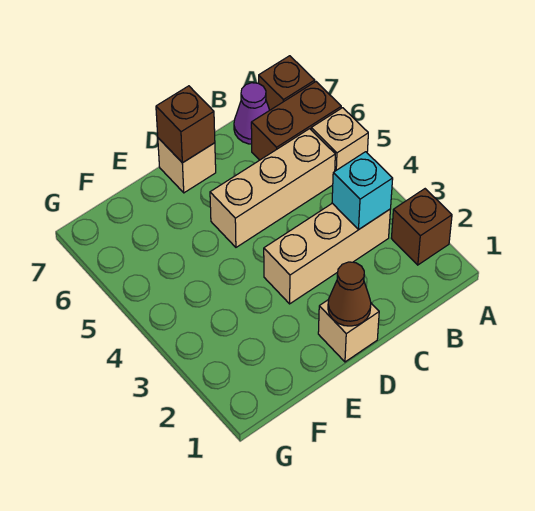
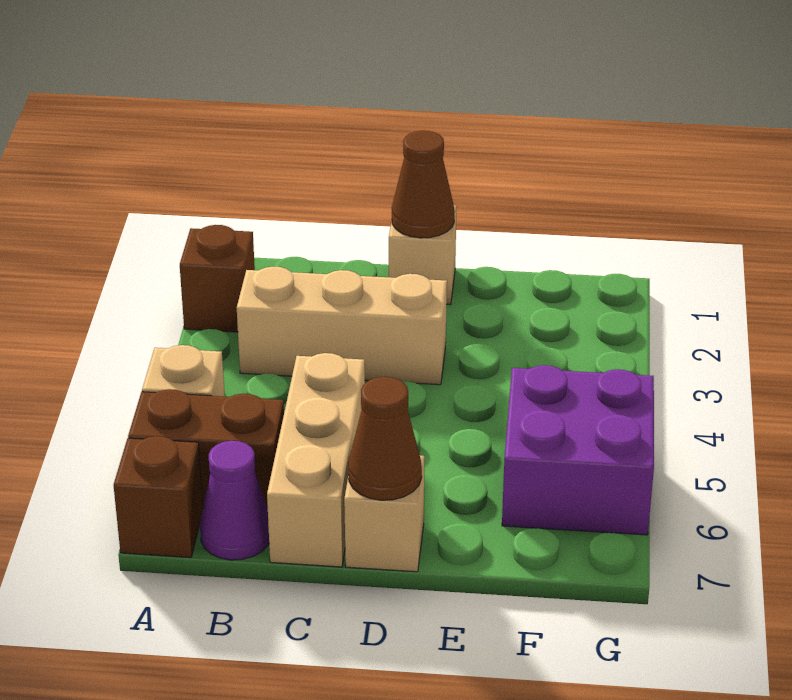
cyan brick B3 level 2 -> none
tan brick B5:D5 level 1 -> tan brick C5:C7 level 1
brown brick D7 level 2 -> brown cone D7 level 2
none -> purple brick F5:G6 level 1

